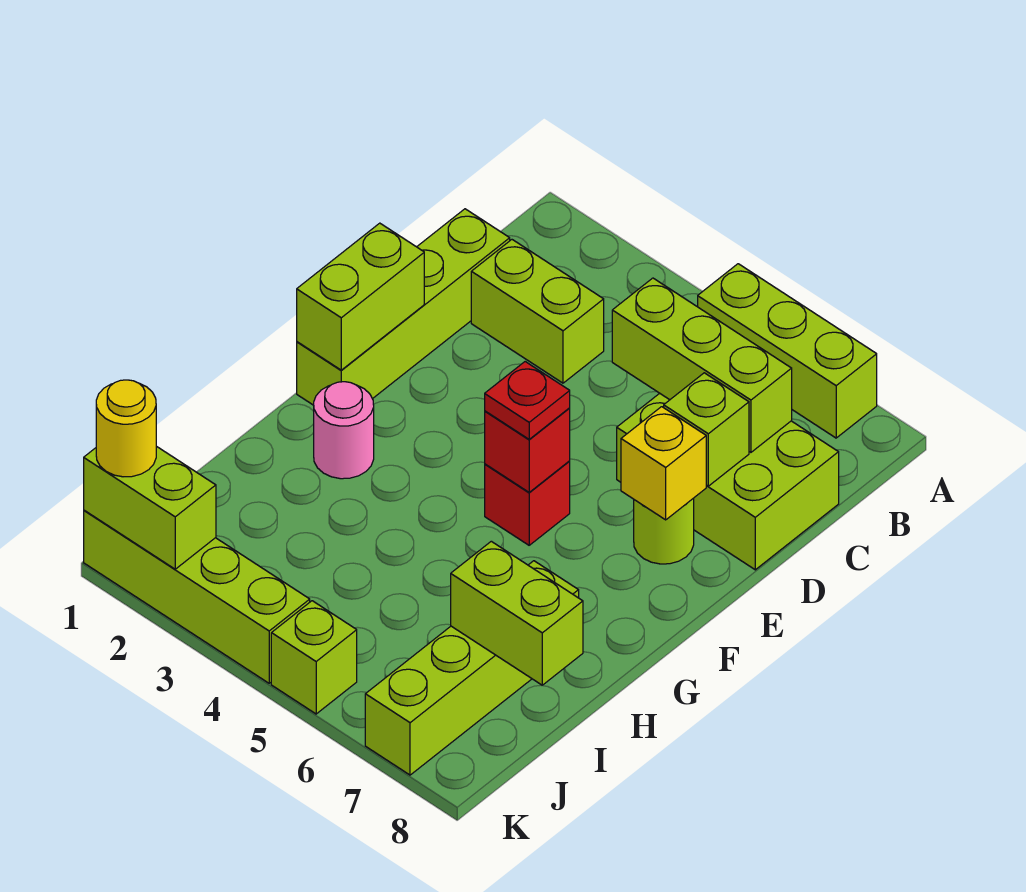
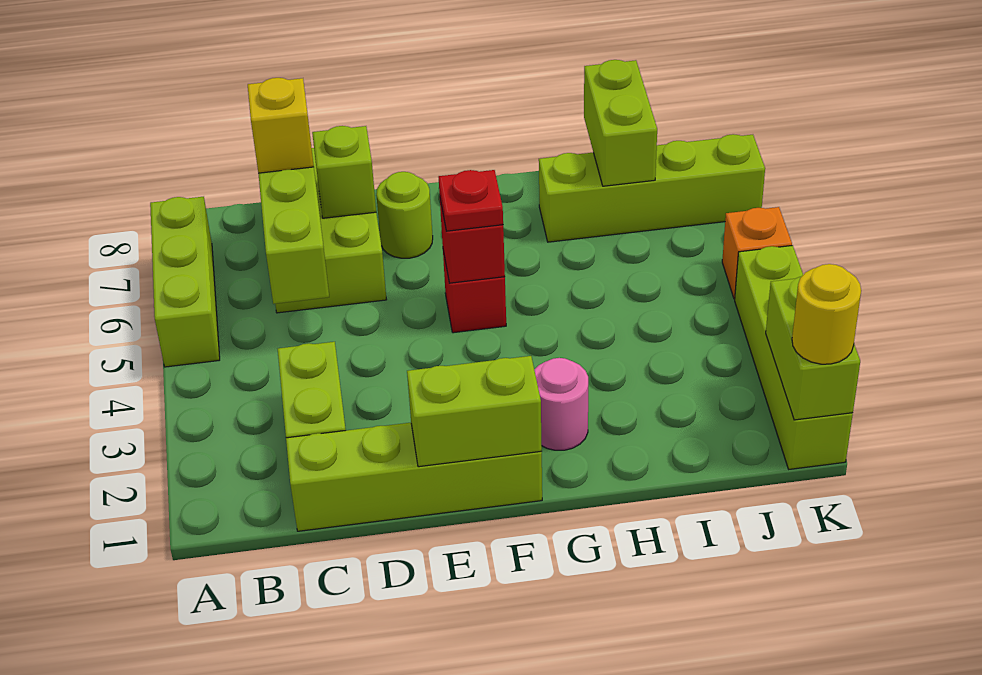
yellow brick E7 level 2 -> yellow brick C7 level 3
lime brick K5 level 1 -> orange brick K5 level 1

